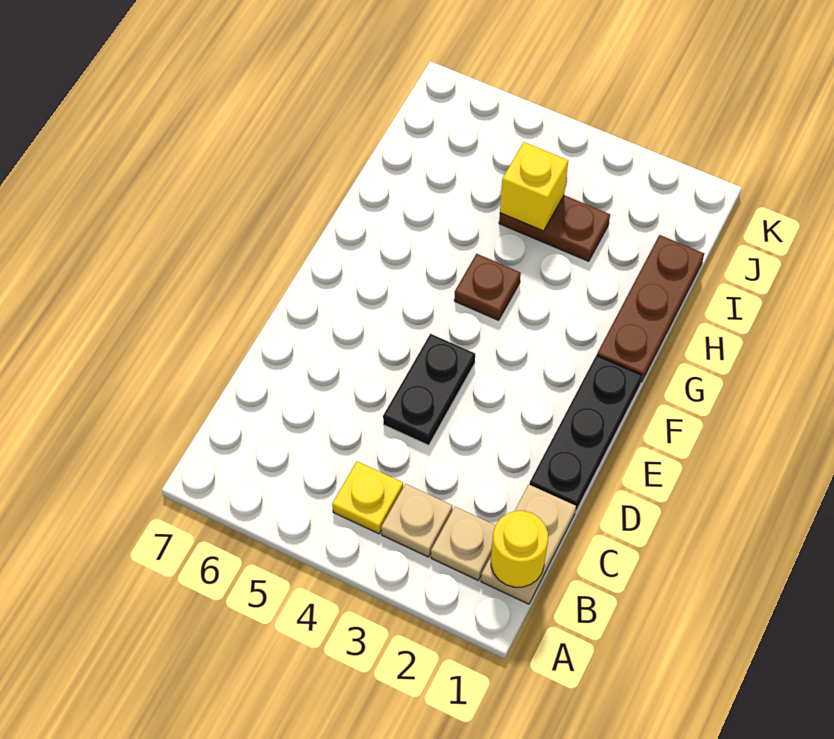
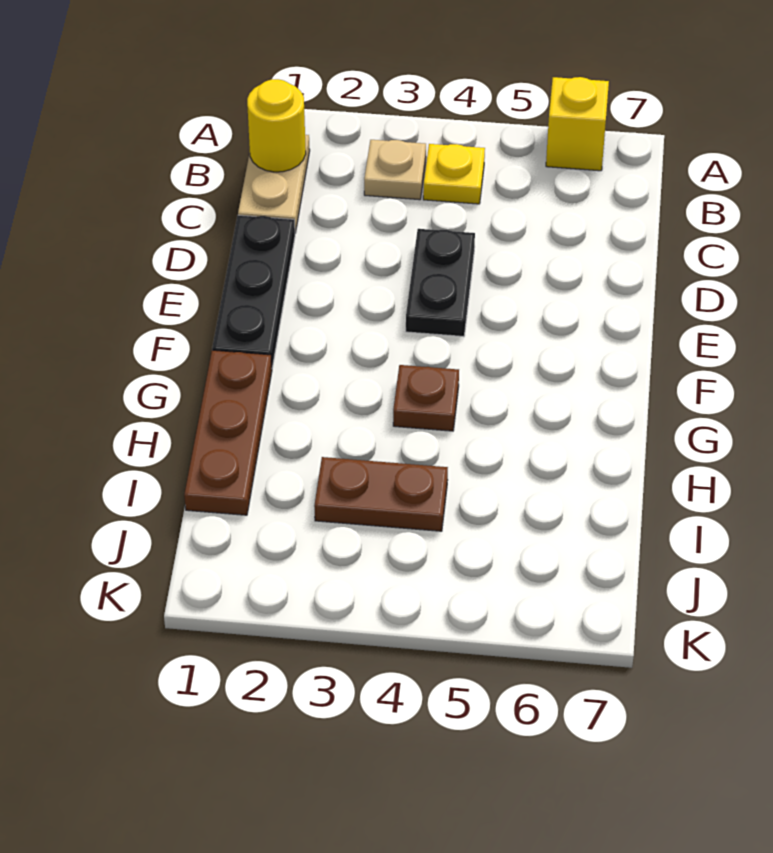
tan plate B2 level 1 -> none
yellow brick I4 level 2 -> yellow brick A6 level 1

